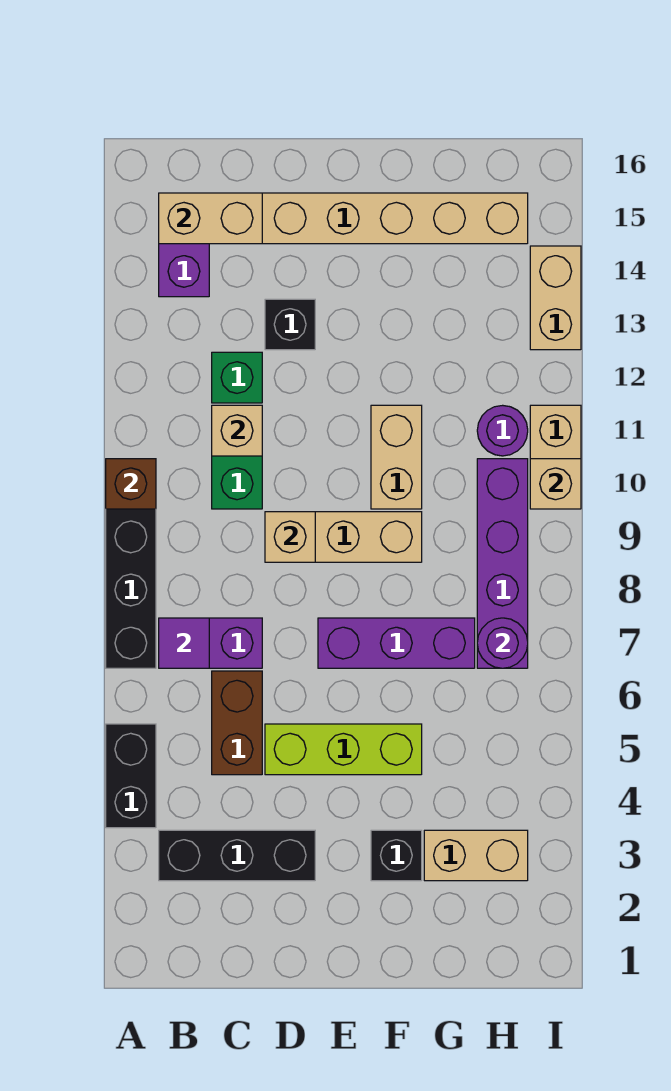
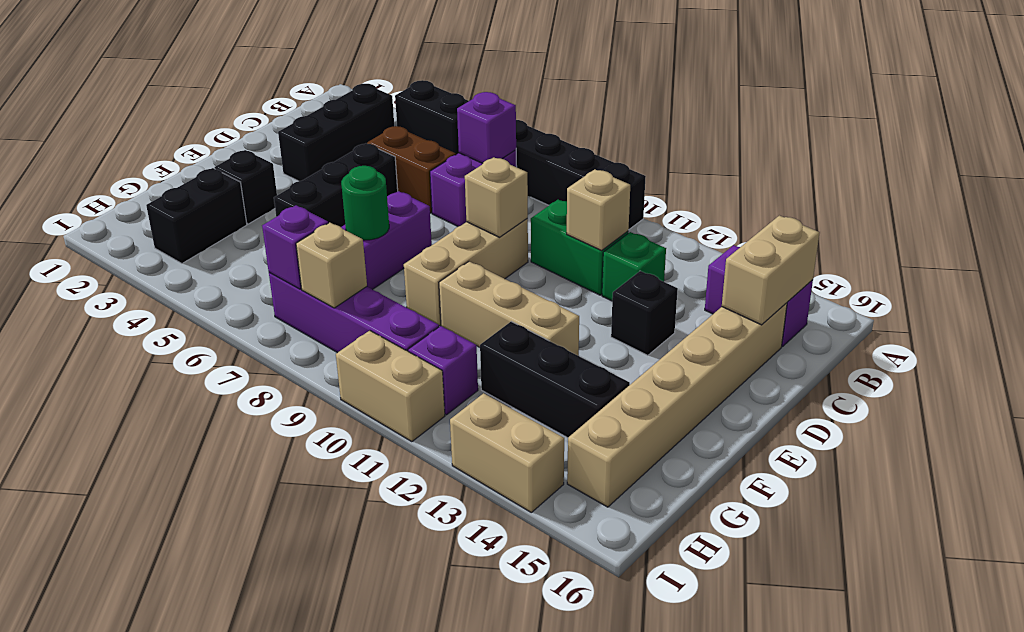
brown brick A10 level 2 -> none
purple tile B7 level 2 -> purple brick B7 level 2
lime brick D5:F5 level 1 -> black brick D5:F5 level 1
none -> green round brick F7 level 2
tan brick F10:F11 level 1 -> tan brick F10:F12 level 1
tan brick G3:H3 level 1 -> black brick G3:H3 level 1
none -> black brick G12:G14 level 1
purple round brick H7 level 2 -> purple brick H7 level 2
purple round brick H11 level 1 -> purple brick H11 level 1
tan brick I10 level 2 -> tan brick H8 level 2

